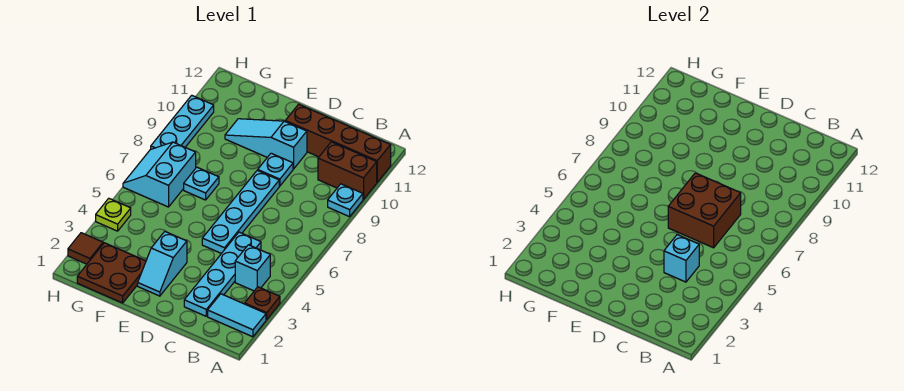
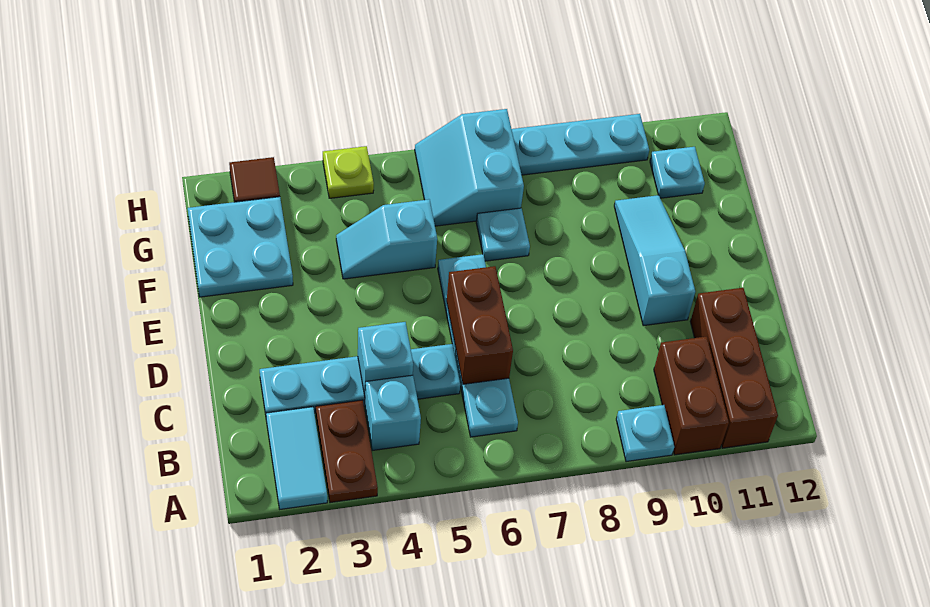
brown plate A3 level 1 -> brown plate A3:B3 level 1
brown brick A11:D11 level 1 -> brown brick A11:C11 level 1
brown brick C6:D7 level 2 -> brown brick C6:D6 level 2
cyan plate D5:D8 level 1 -> cyan plate B6:E6 level 1
cyan plate D9 level 1 -> cyan plate G11 level 1
cyan slope E2:E3 level 1 top 3 -> cyan slope F4:F5 level 1 top 5
brown plate F1:G2 level 1 -> cyan plate F1:G2 level 1
cyan slope G6:H7 level 1 top G -> cyan slope G6:H7 level 1 top 7

